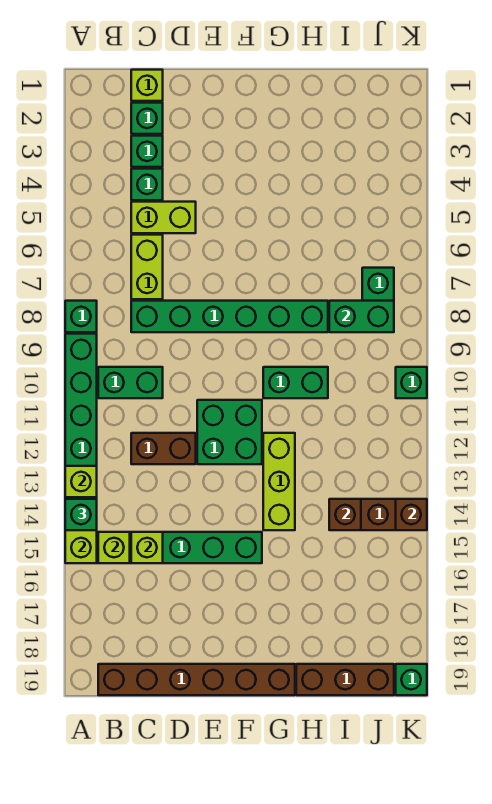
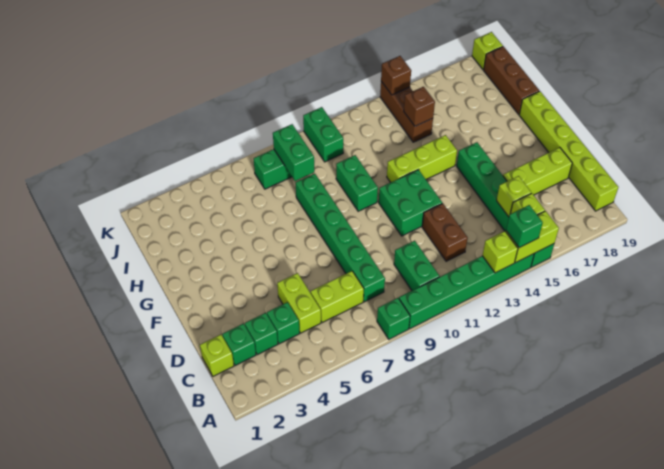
brown brick B19:G19 level 1 -> lime brick B19:G19 level 1
none -> lime brick D16:D18 level 1
green brick K10 level 1 -> green brick J10:K10 level 1
green brick K19 level 1 -> lime brick K19 level 1

